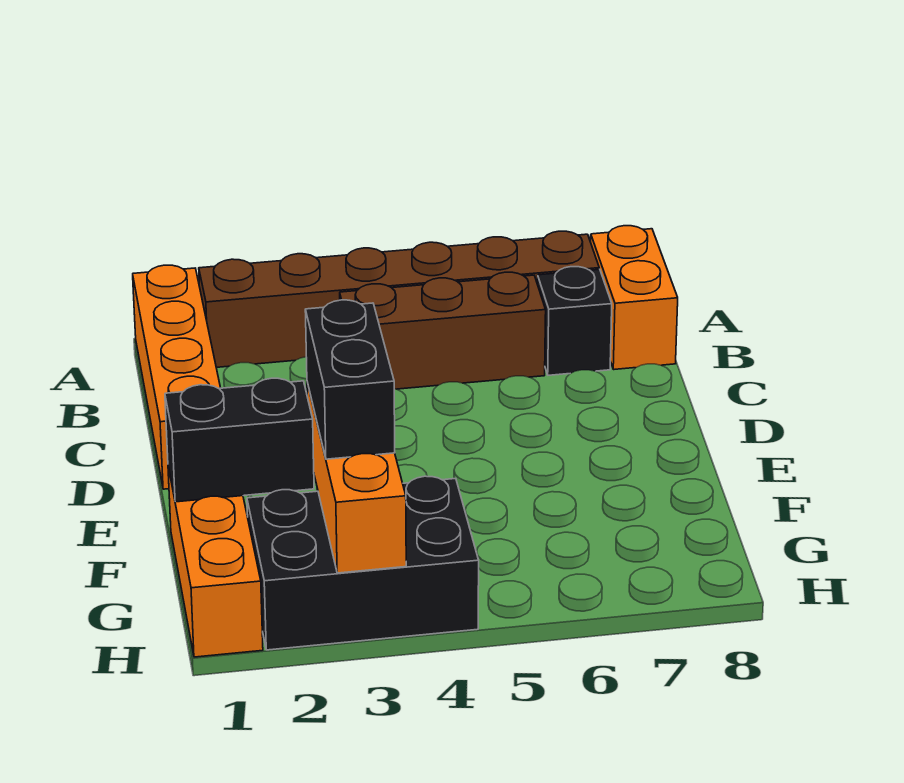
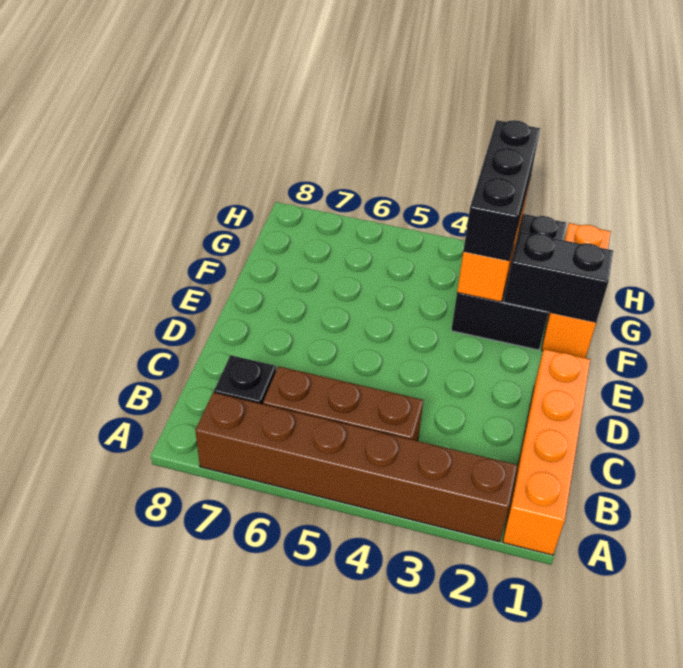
orange brick A8:B8 level 1 -> none
black brick F3:G3 level 3 -> black brick F3:H3 level 3
black brick G2:H4 level 1 -> black brick F2:H3 level 1

